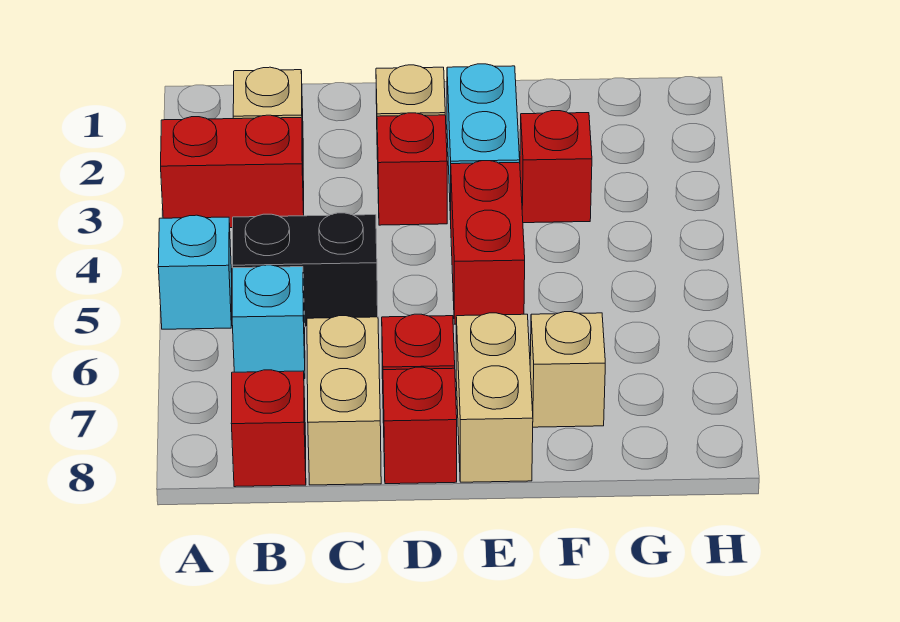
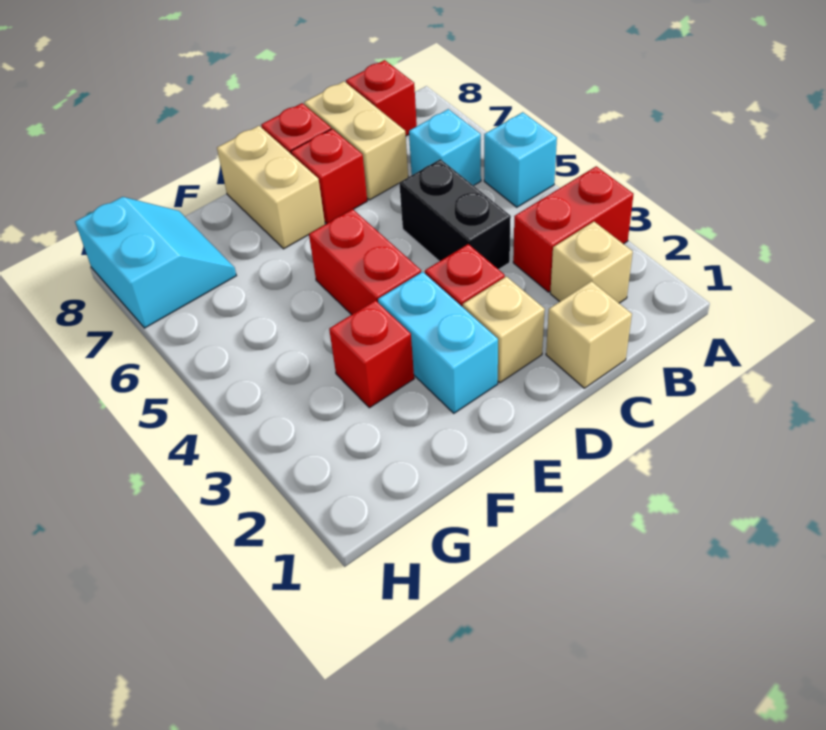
black brick B5:C5 level 1 -> black brick C4:C5 level 1
tan brick F7 level 1 -> tan brick C1 level 1
none -> cyan slope G7:H8 level 1 top H

